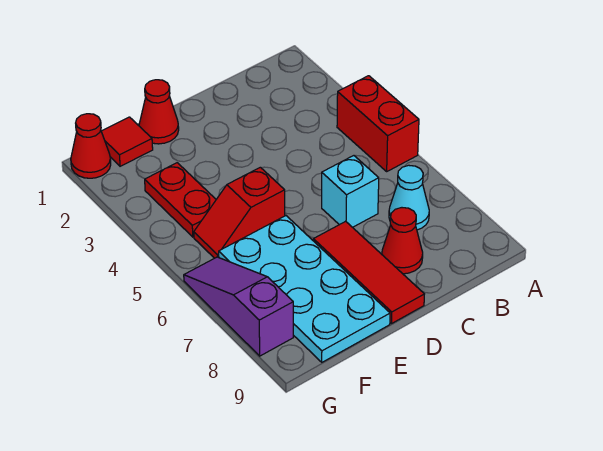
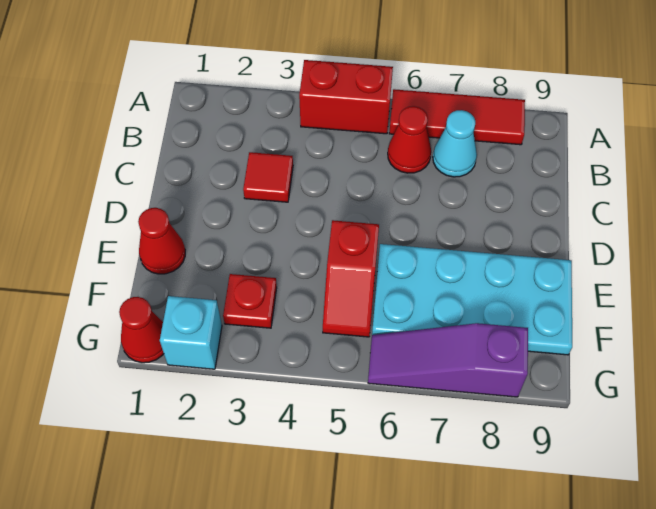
cyan brick C6 level 1 -> cyan brick G2 level 1
red cone C8 level 1 -> red cone B6 level 1
red tile D7:D9 level 1 -> red tile A6:A8 level 1
red tile F1 level 1 -> red tile C3 level 1
red plate F3:F4 level 1 -> red plate F3 level 1

